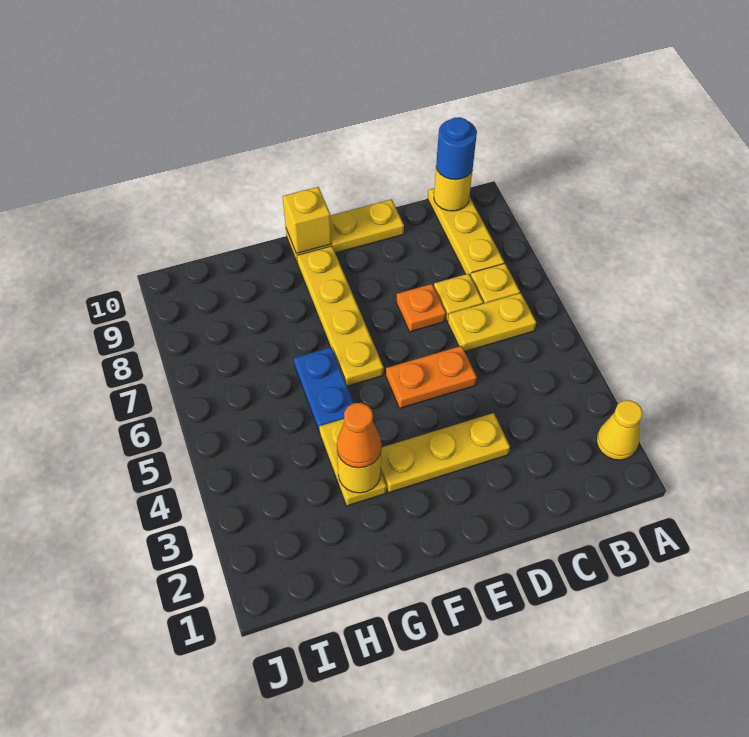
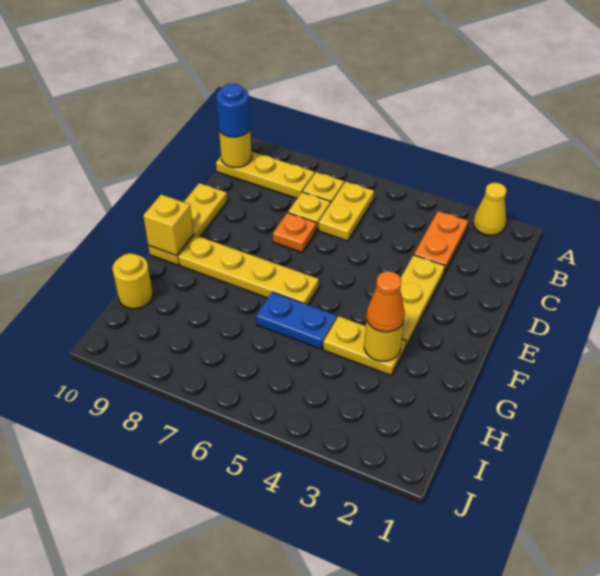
orange plate D5:E5 level 1 -> orange plate B3:C3 level 1
none -> yellow round brick H10 level 1

